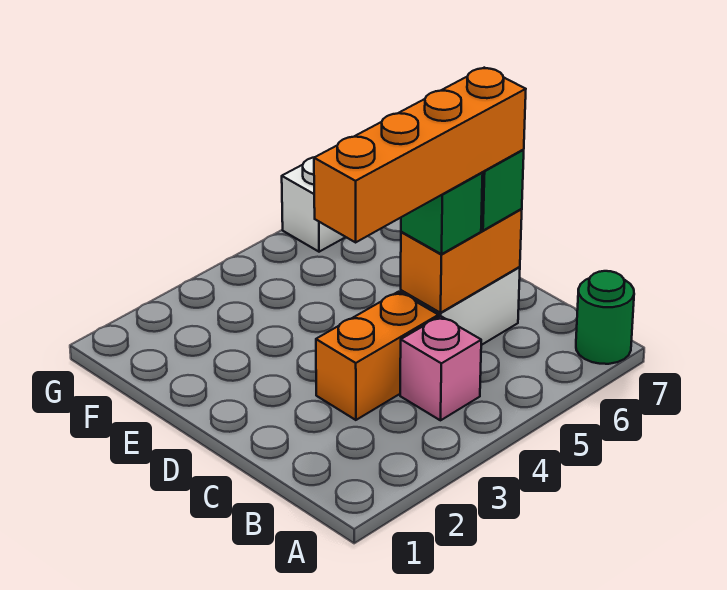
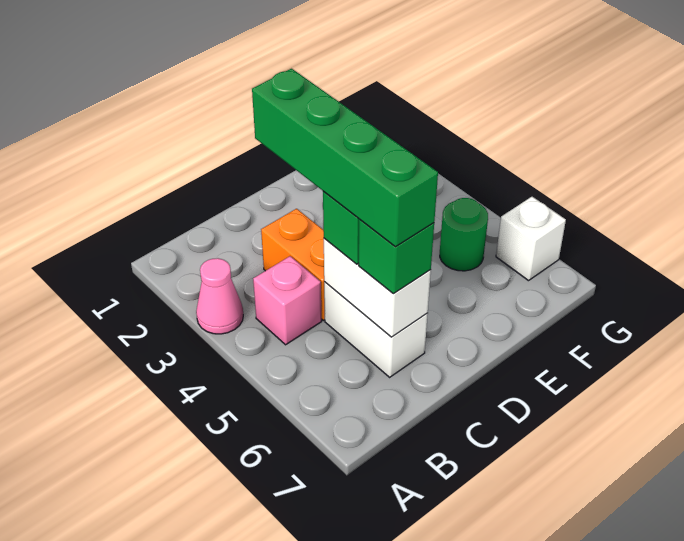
none -> pink cone A3 level 1
green round brick A7 level 1 -> green round brick F5 level 1
orange brick C3:C6 level 4 -> green brick C3:C6 level 4
orange brick C5:C6 level 2 -> white brick C5:C6 level 2

